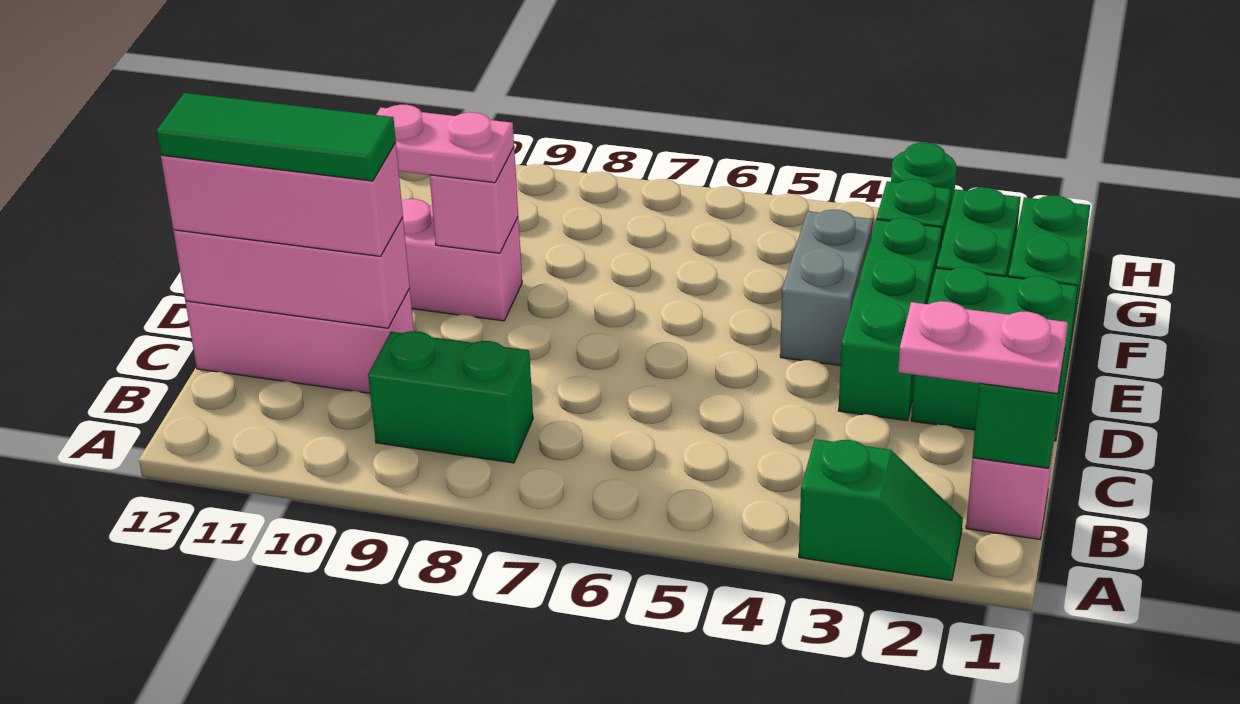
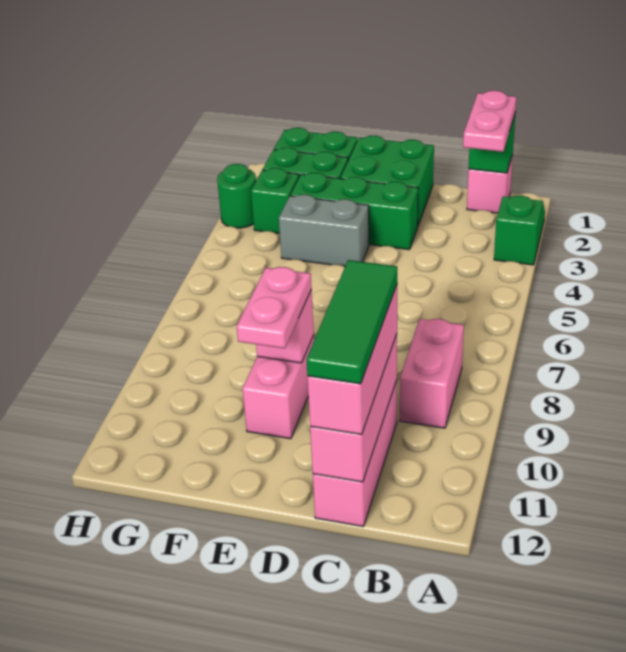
green brick B8:B9 level 1 -> pink brick B8:B9 level 1

